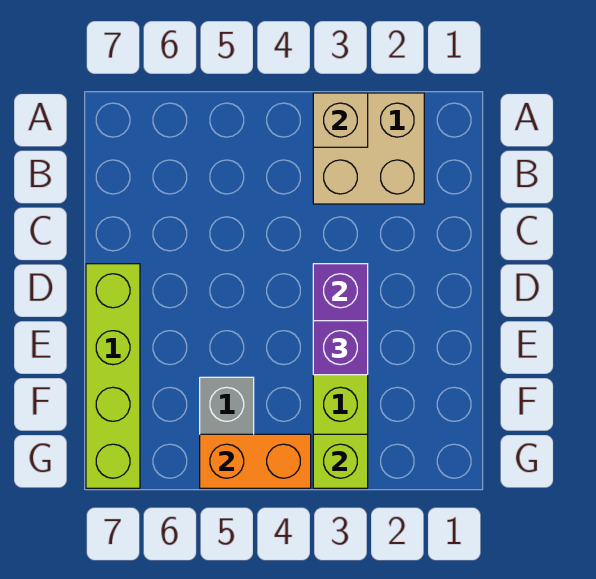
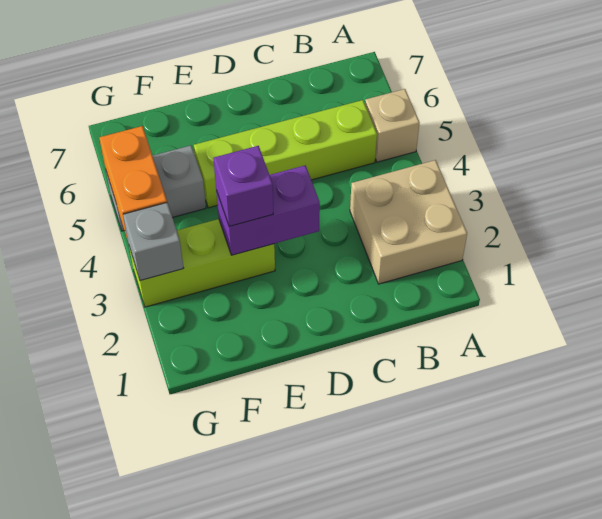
tan brick A3 level 2 -> tan brick A5 level 1
lime brick D7:G7 level 1 -> lime brick B5:E5 level 1
lime brick G3 level 2 -> grey brick G3 level 2

